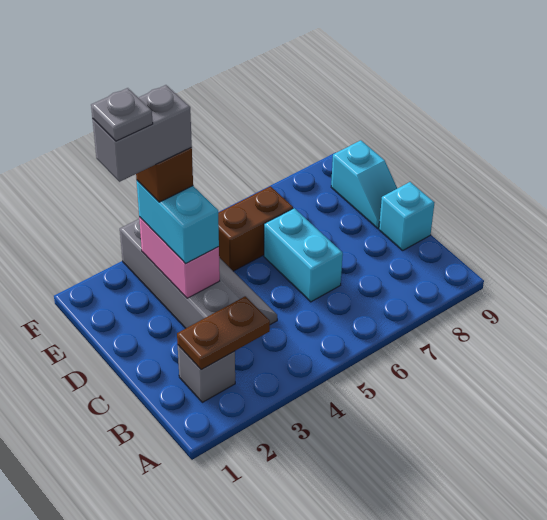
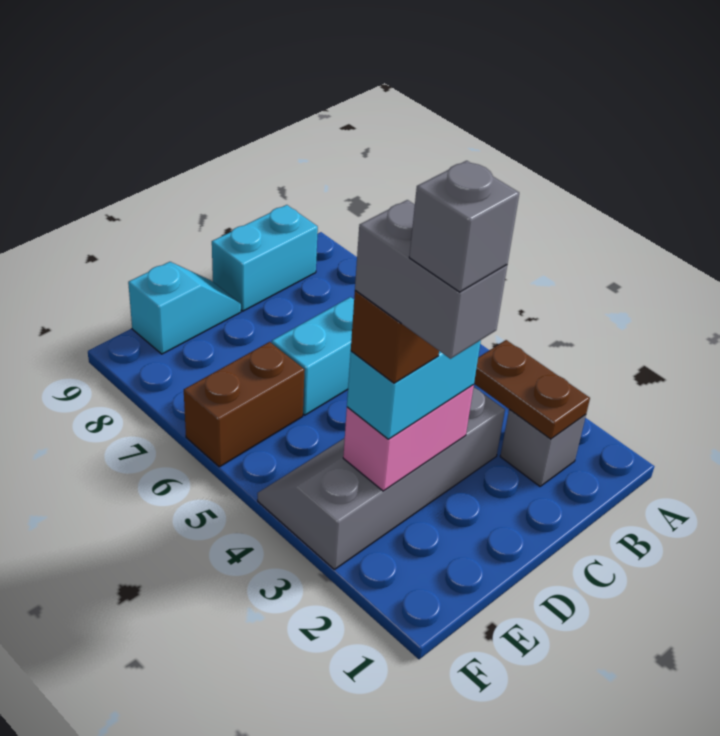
cyan brick C9 level 1 -> cyan brick B9:C9 level 1
grey plate E2 level 6 -> grey brick E2 level 6
brown brick E5:E6 level 1 -> brown brick E6:F6 level 1

